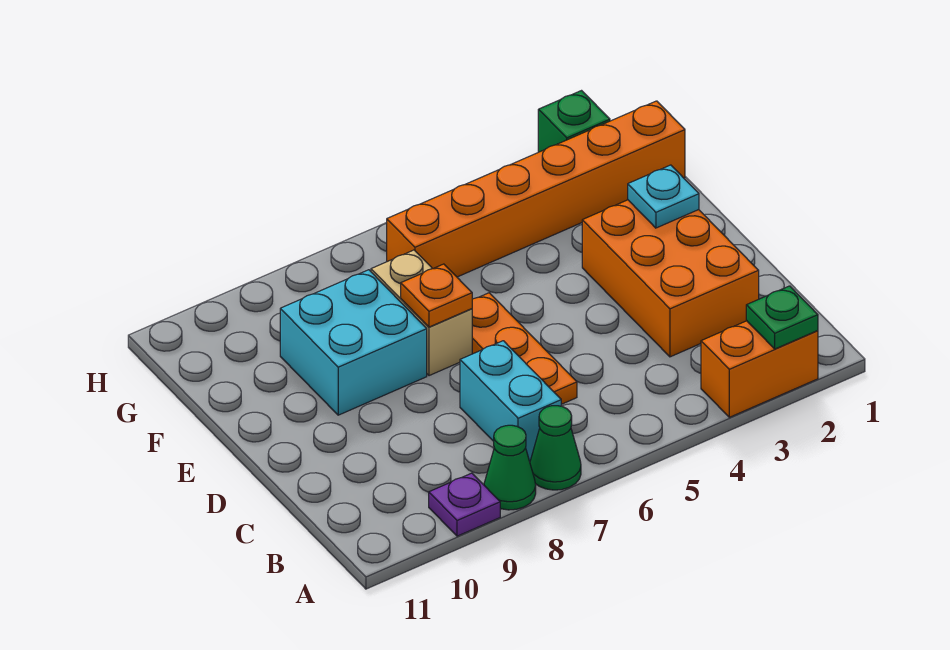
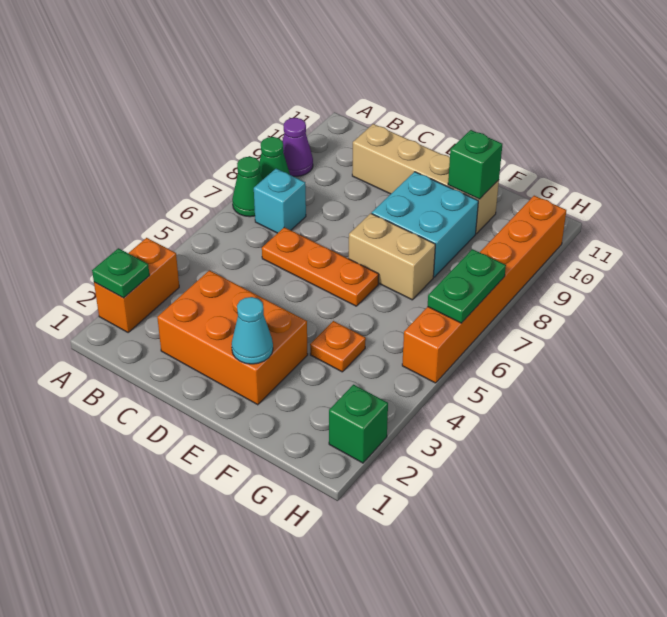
purple plate A9 level 1 -> purple cone A9 level 1
cyan brick B7:C7 level 1 -> cyan brick B7 level 1
none -> tan brick C10:F10 level 1
cyan plate E2 level 2 -> cyan cone E2 level 2
orange plate E7 level 2 -> orange plate F4 level 1
none -> green brick F10 level 2
orange brick G1:G6 level 1 -> orange brick H5:H10 level 1
none -> green plate H6:H7 level 2

